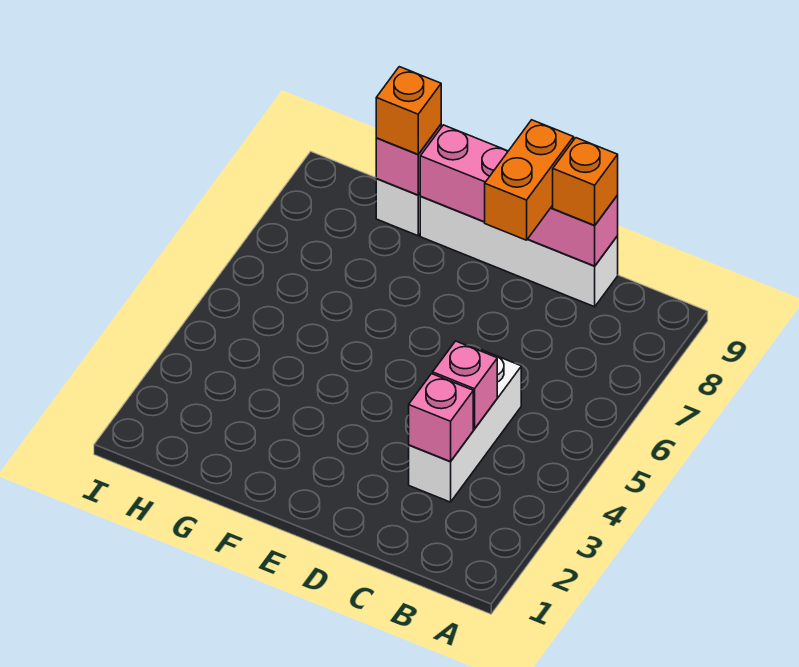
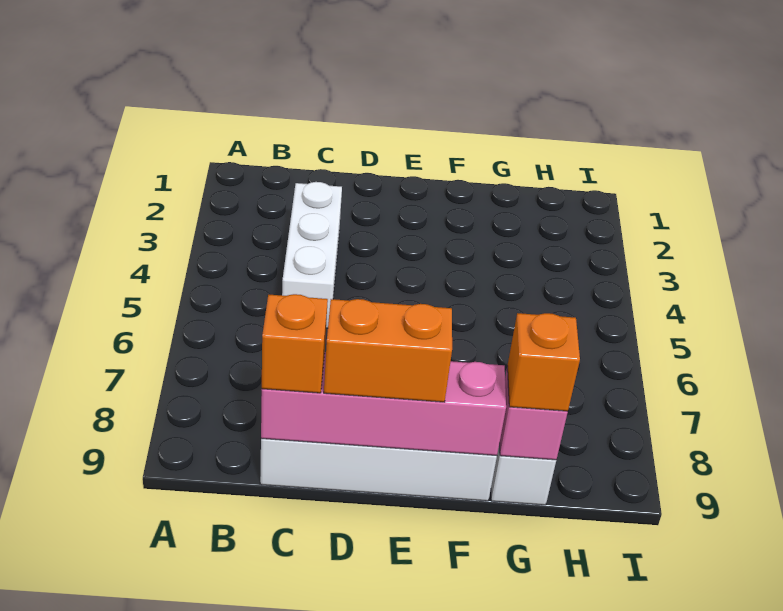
pink brick C3 level 2 -> none
pink brick C4 level 2 -> none
orange brick D8:D9 level 3 -> orange brick D9:E9 level 3

